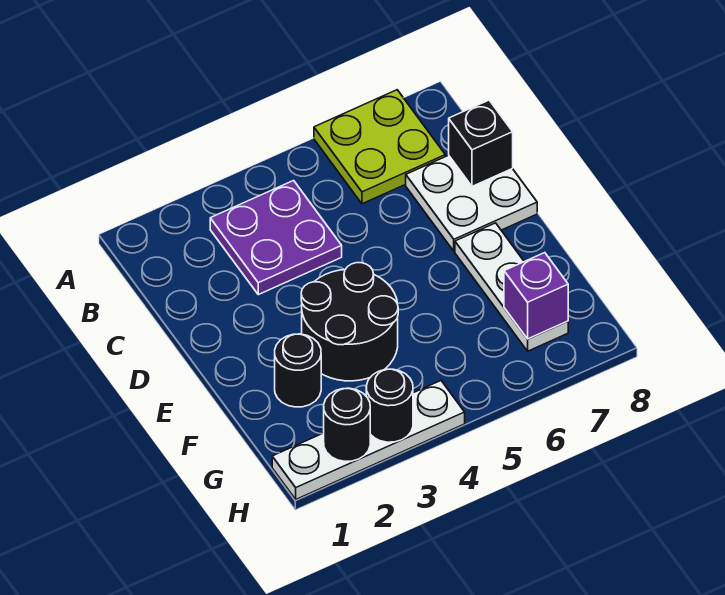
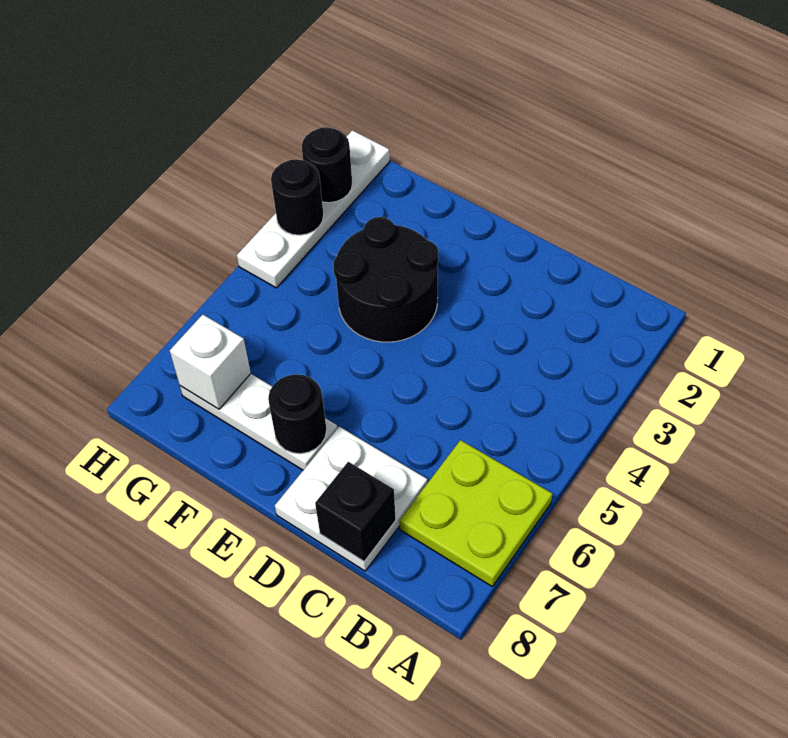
purple plate B3:C4 level 1 -> none
black round brick F2 level 1 -> black round brick E7 level 2
purple brick G7 level 2 -> white brick G7 level 2

